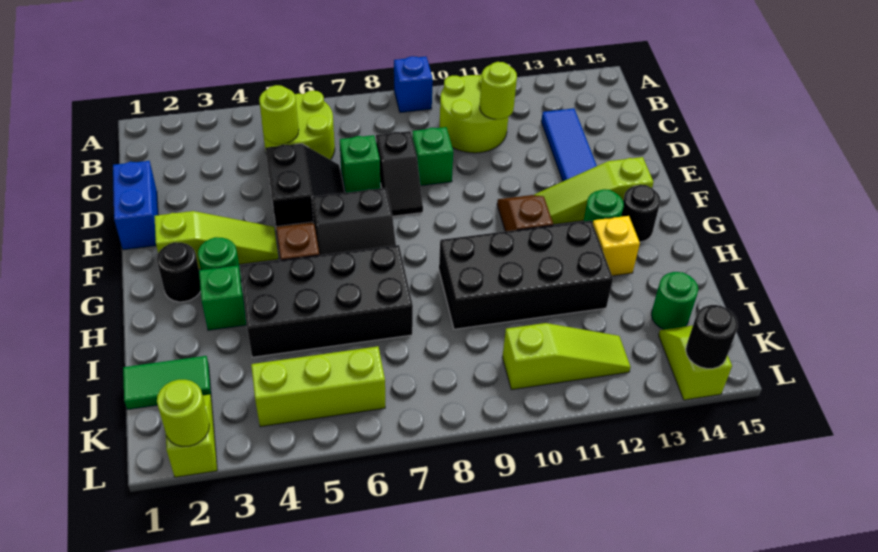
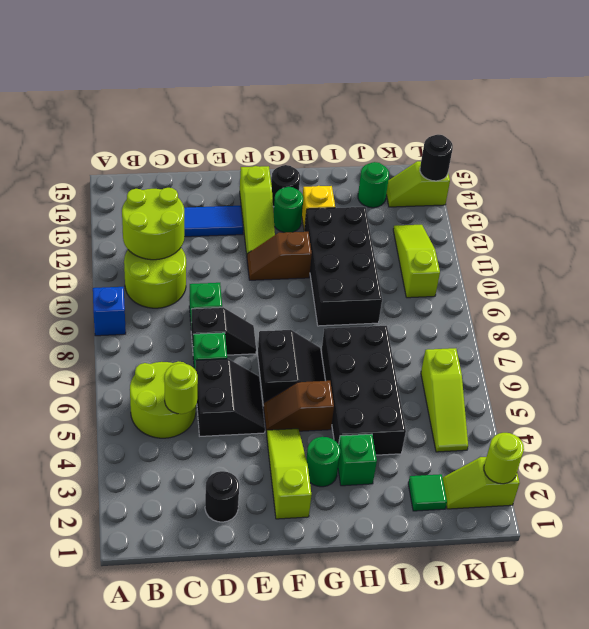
lime round brick C11 level 2 -> lime round brick B11:C12 level 2
blue brick D1:E1 level 1 -> none
black slope D5:E6 level 1 top 5 -> black slope D5:E6 level 1 top D
black round brick G2 level 1 -> black round brick D2 level 1
green tile J1:J2 level 1 -> green tile J2 level 1
lime brick K4:K6 level 1 -> lime slope K4:K6 level 1 top 6

